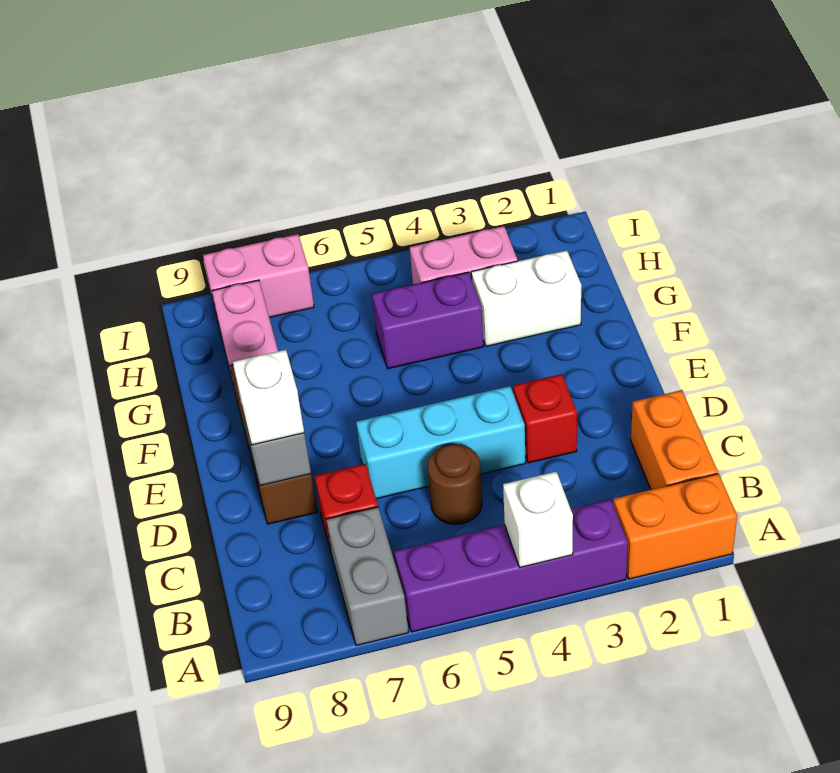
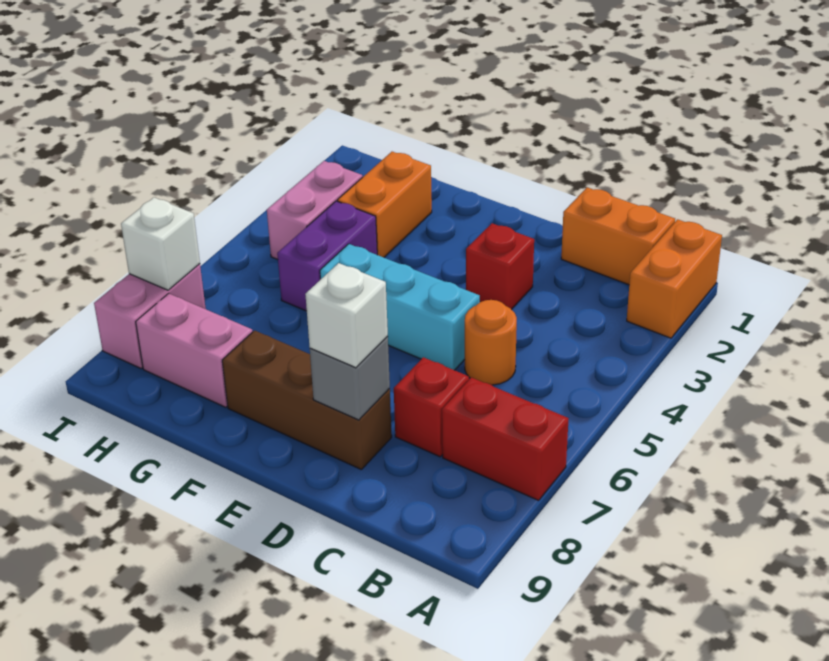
purple brick A3:A6 level 1 -> none
white brick A4 level 2 -> white brick I7 level 2
grey brick A7:B7 level 1 -> red brick A7:B7 level 1
brown round brick C5 level 1 -> orange round brick C5 level 1
cyan brick D4:D6 level 1 -> cyan brick D5:F5 level 1
white brick G2:G3 level 1 -> orange brick G2:G3 level 1

